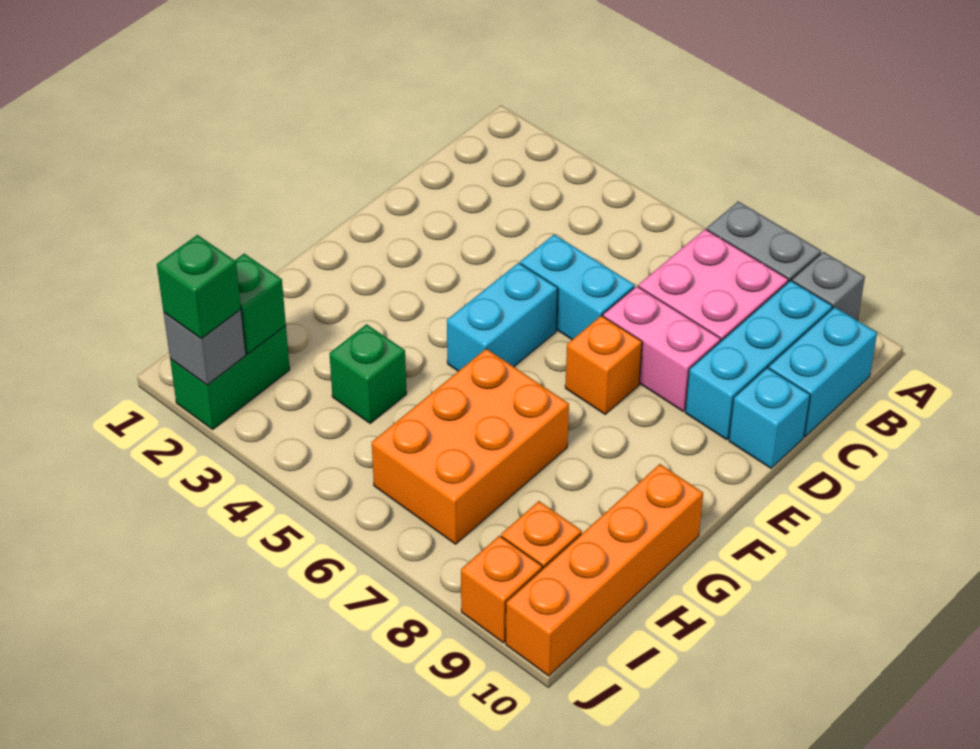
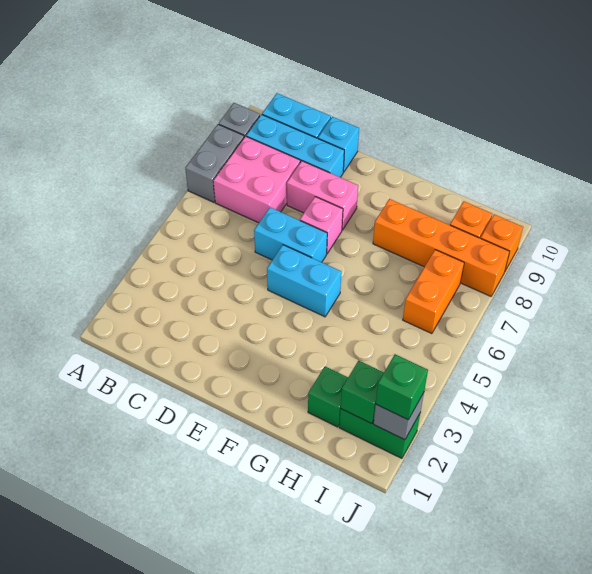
cyan brick D5:D6 level 1 -> cyan brick D6:E6 level 1
pink brick D7:D8 level 1 -> pink brick D8:E8 level 1
orange brick E7 level 1 -> pink brick E7 level 1
orange brick G6:I7 level 1 -> orange brick I6:I7 level 1
orange brick G10:J10 level 1 -> orange brick G8:J8 level 1
green brick H4 level 1 -> green brick H2 level 1

